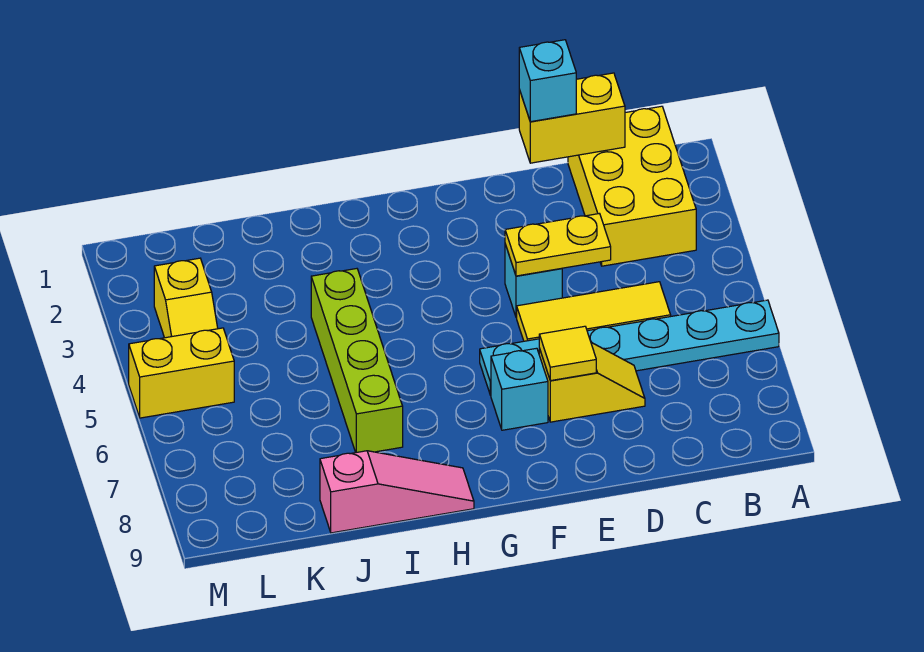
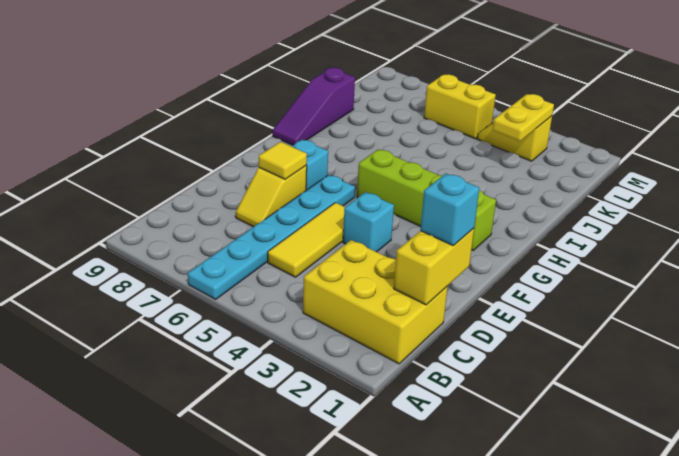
yellow plate D4:E4 level 2 -> yellow plate K3:L3 level 2
pink slope H9:J9 level 1 top J -> purple slope H9:J9 level 1 top J
lime brick I4:I7 level 1 -> lime brick G2:G5 level 1
yellow brick L5:M5 level 1 -> yellow brick L5:L6 level 1

